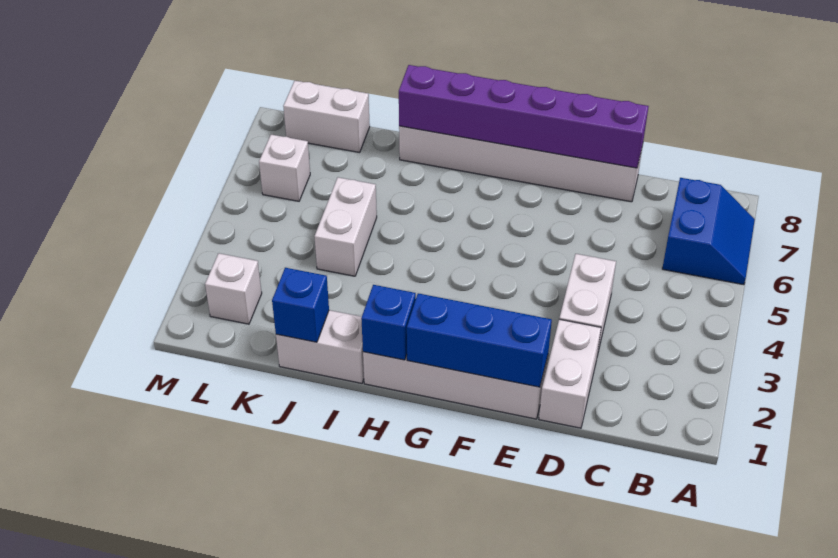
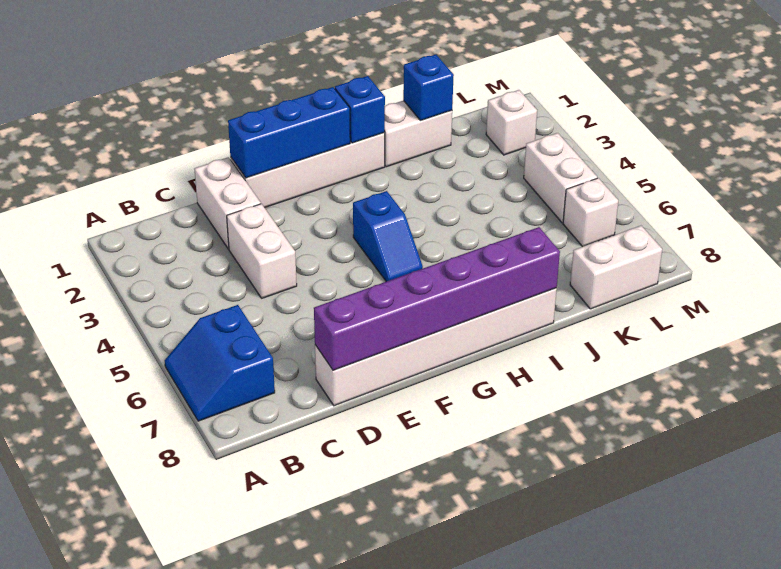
none -> blue slope G4:G5 level 1 top 4
white brick J4:J5 level 1 -> white brick L4:L5 level 1

